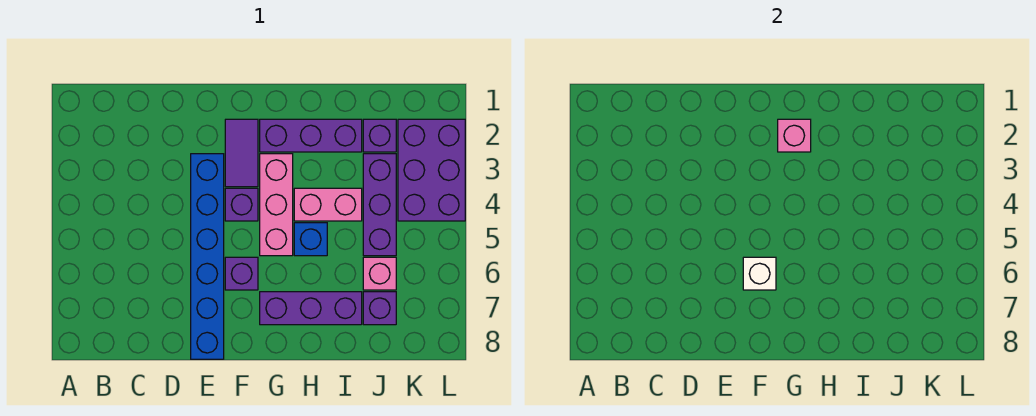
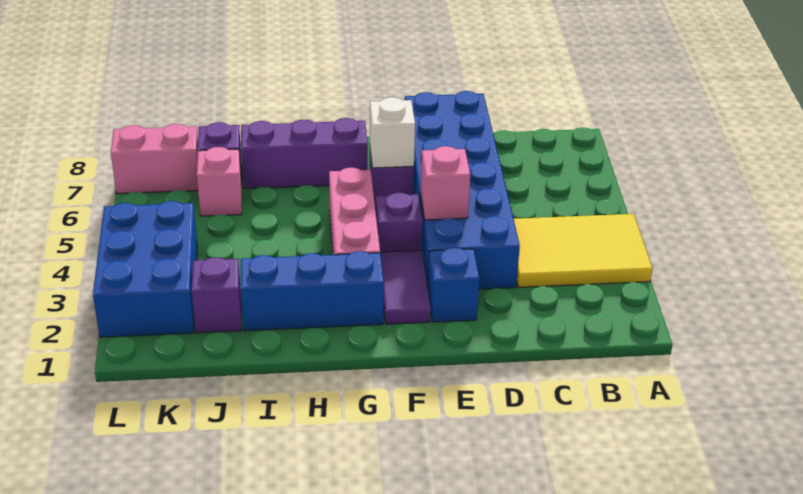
none -> yellow tile A3:C4 level 1
blue brick E3:E8 level 1 -> blue brick D3:E8 level 1
purple brick G2:I2 level 1 -> blue brick G2:I2 level 1
pink brick G2 level 2 -> pink brick E4 level 2
pink brick H4:I4 level 1 -> pink brick K7:L7 level 1
blue brick H5 level 1 -> blue brick E2 level 1
purple brick J3:J5 level 1 -> none
purple brick K2:L4 level 1 -> blue brick K2:L4 level 1

